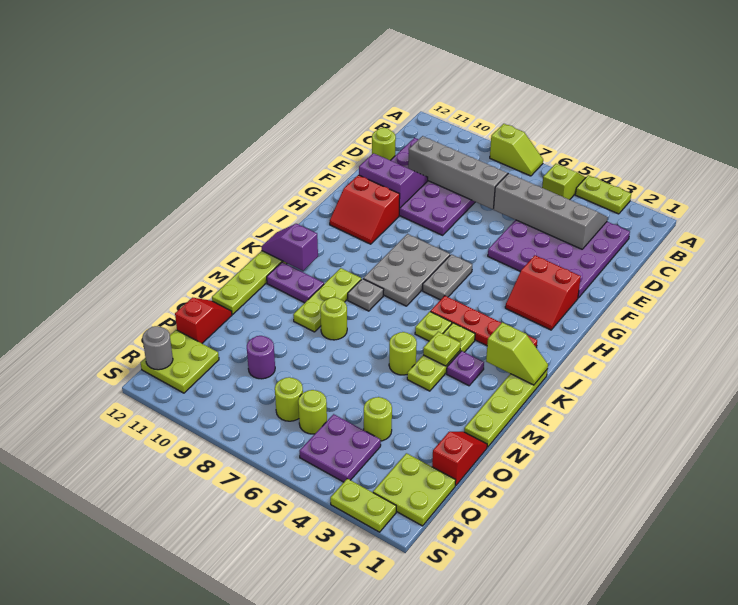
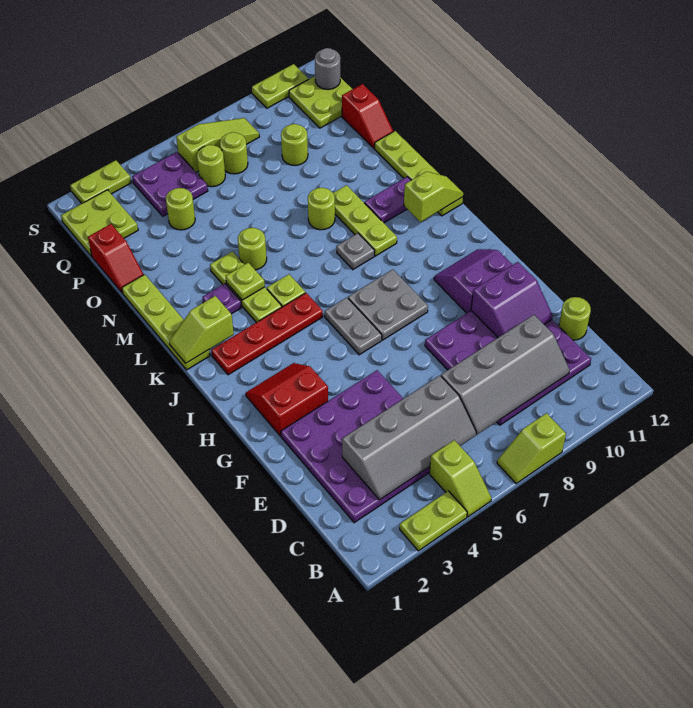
red slope G10:H11 level 1 top G -> purple slope G10:H11 level 1 top G
grey plate H7:J8 level 1 -> grey plate H7:I8 level 1
purple slope K11:K12 level 2 top 11 -> lime slope K11:K12 level 2 top 11
purple round brick P9 level 1 -> lime round brick P9 level 1
none -> lime slope R6:R8 level 1 top 6
none -> lime plate S10:S11 level 1

